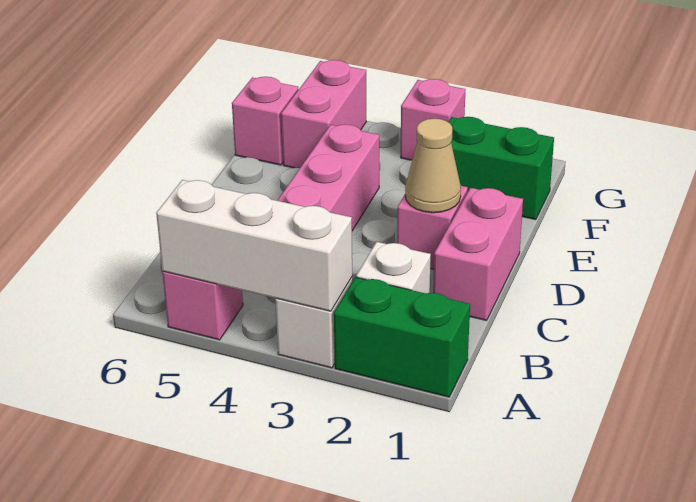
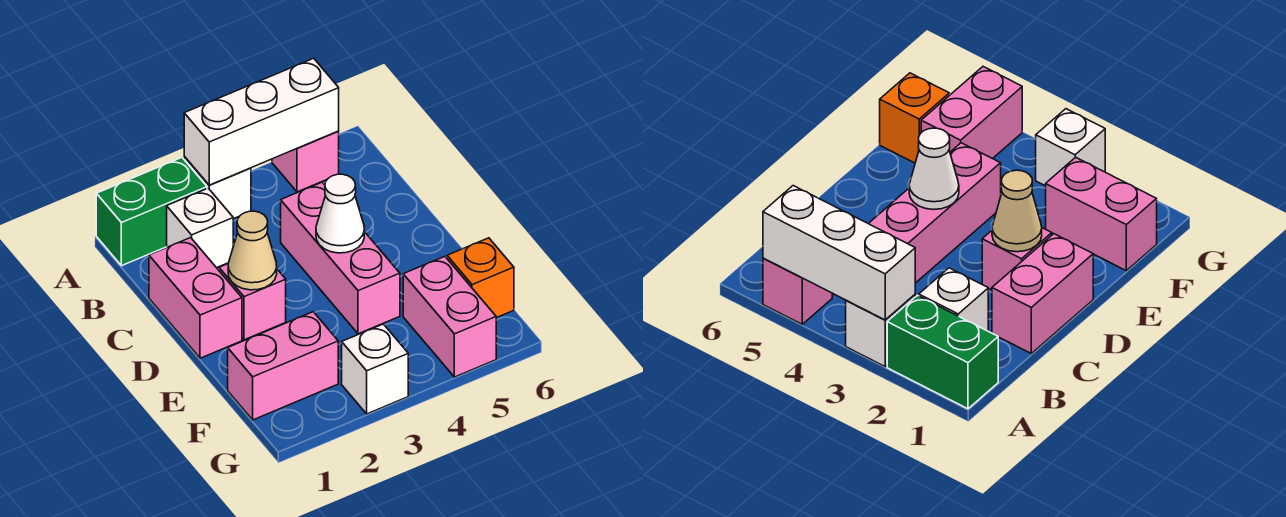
none -> white cone D4 level 2
green brick F1:F2 level 1 -> pink brick F1:F2 level 1
pink brick F6 level 1 -> orange brick F6 level 1
pink brick G3 level 1 -> white brick G3 level 1

